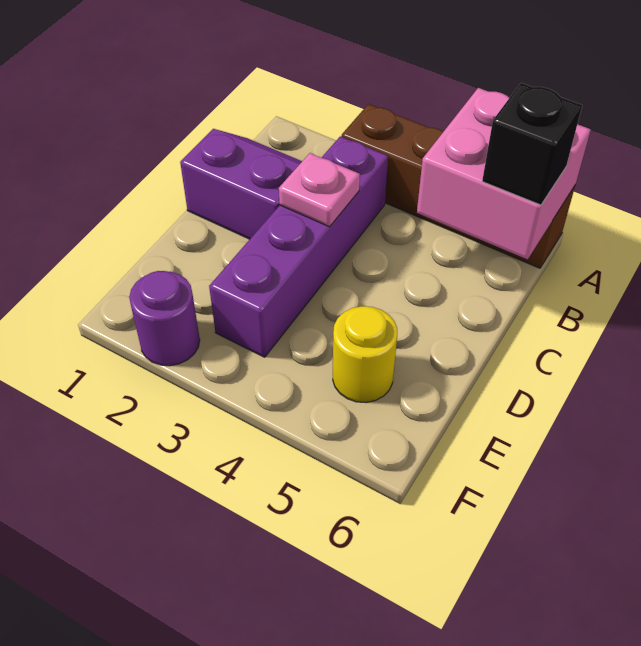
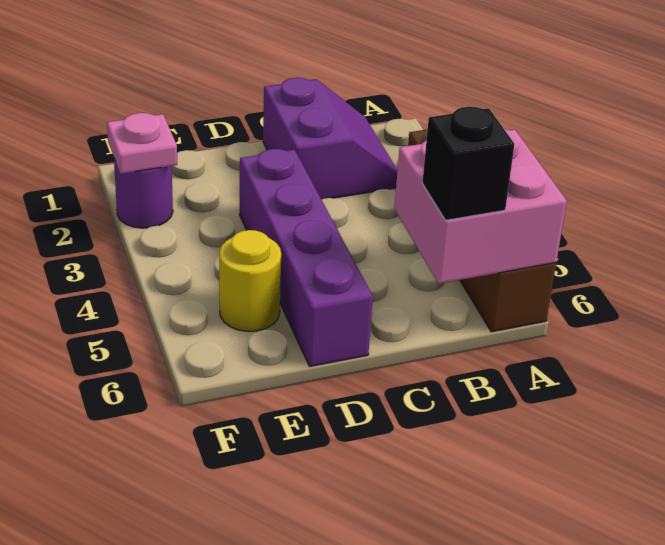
purple brick B3:E3 level 1 -> purple brick D3:D6 level 1
pink plate C3 level 2 -> pink plate F2 level 2

